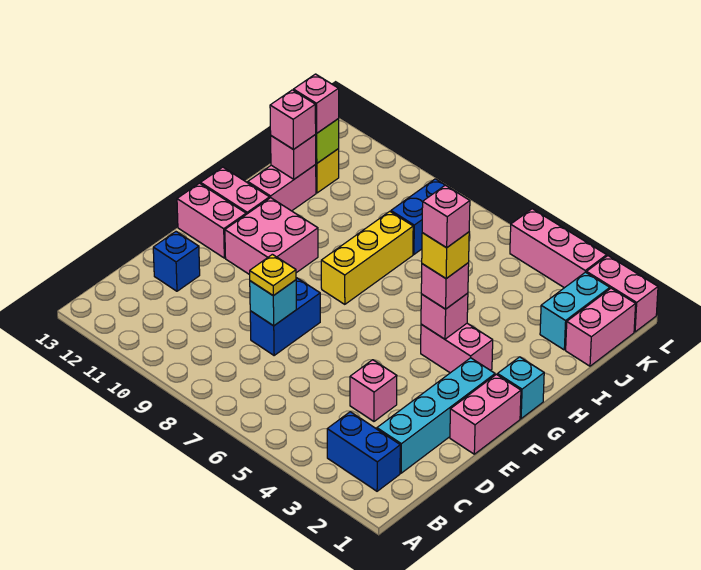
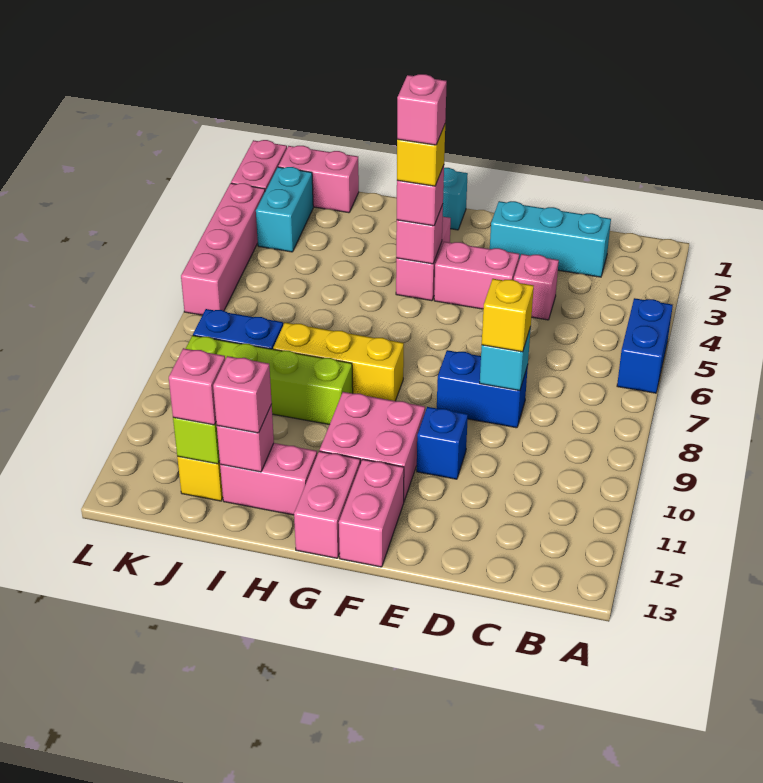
blue brick B2:B3 level 1 -> blue brick A5:A6 level 1
cyan brick C2:F2 level 1 -> cyan brick C2:E2 level 1
yellow plate D8 level 3 -> yellow brick D8 level 3
blue brick D12 level 1 -> blue brick E10 level 1
pink brick E1:F1 level 1 -> pink brick E4:F4 level 1
none -> lime brick H9:K9 level 1
cyan brick J2:K2 level 1 -> cyan brick K2:K3 level 1
pink brick L3:L5 level 1 -> pink brick L3:L6 level 1

